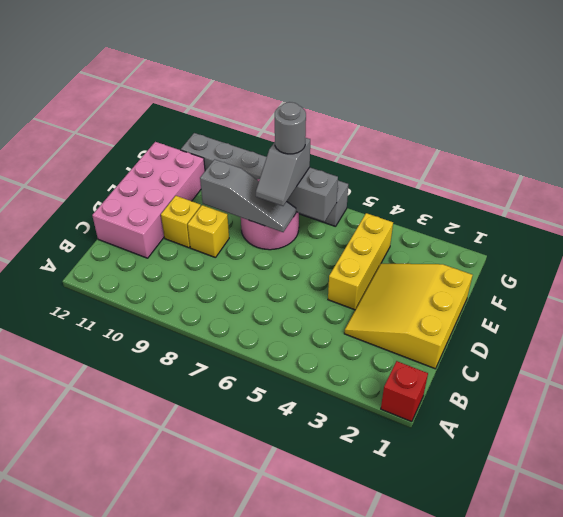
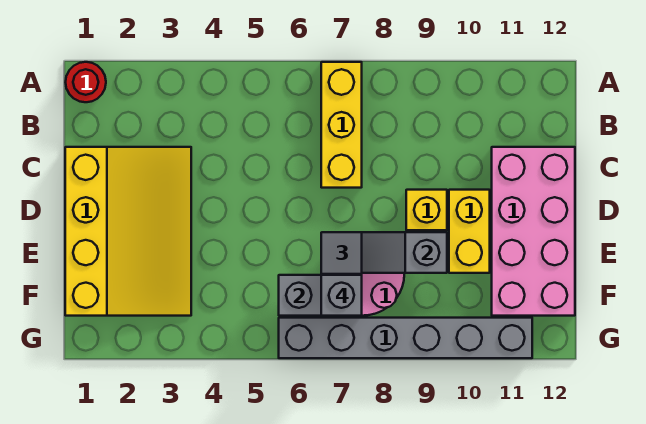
red brick A1 level 1 -> red round brick A1 level 1
yellow slope C1:E3 level 1 top 1 -> yellow slope C1:F3 level 1 top 1
yellow brick D4:F4 level 1 -> yellow brick A7:C7 level 1
yellow brick D10 level 1 -> yellow brick D10:E10 level 1
grey round brick F7 level 4 -> grey brick F7 level 4

